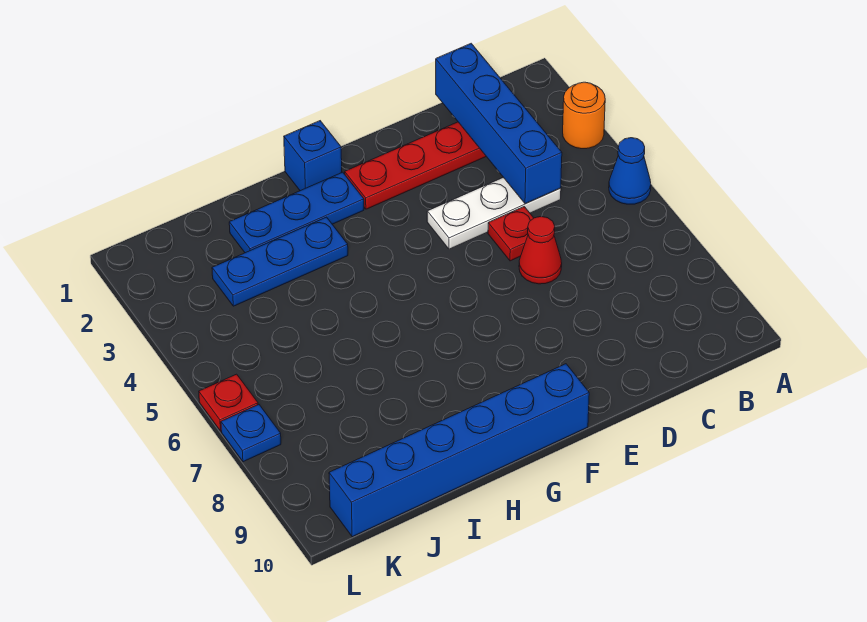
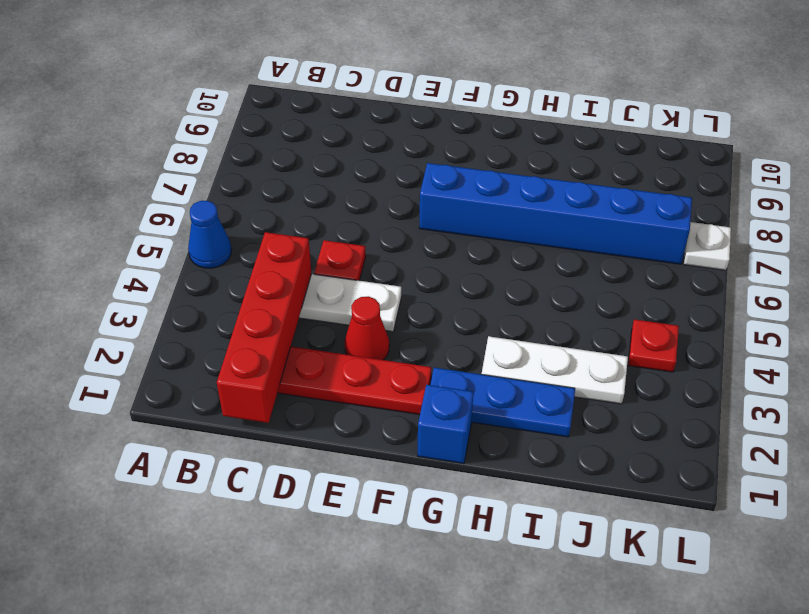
orange round brick A3 level 1 -> none
blue brick C1:C4 level 2 -> red brick C1:C4 level 2
red cone D6 level 1 -> red cone E3 level 1
blue brick F10:K10 level 1 -> blue brick F7:K7 level 1
blue plate H3:J3 level 1 -> white plate H3:J3 level 1
red plate L6 level 1 -> red plate K4 level 1
blue plate L7 level 1 -> white plate L7 level 1

